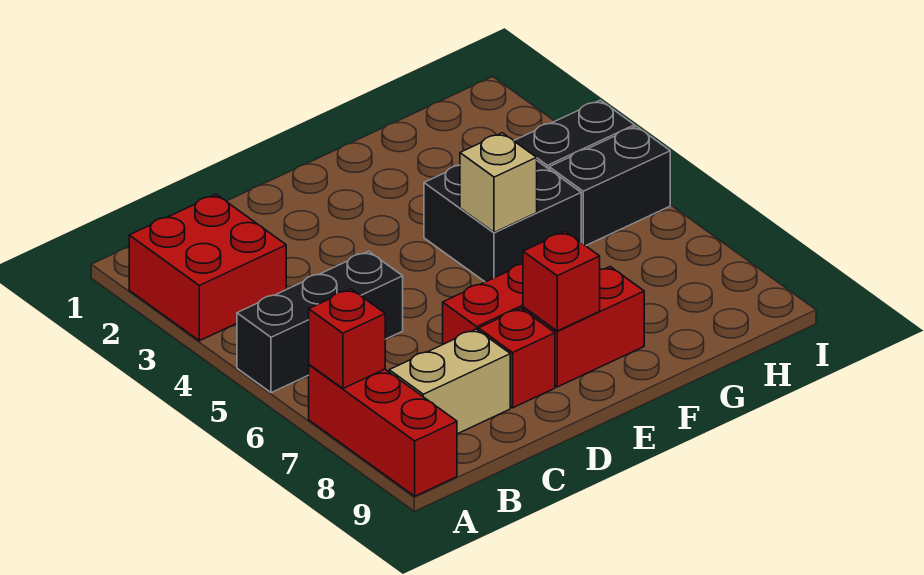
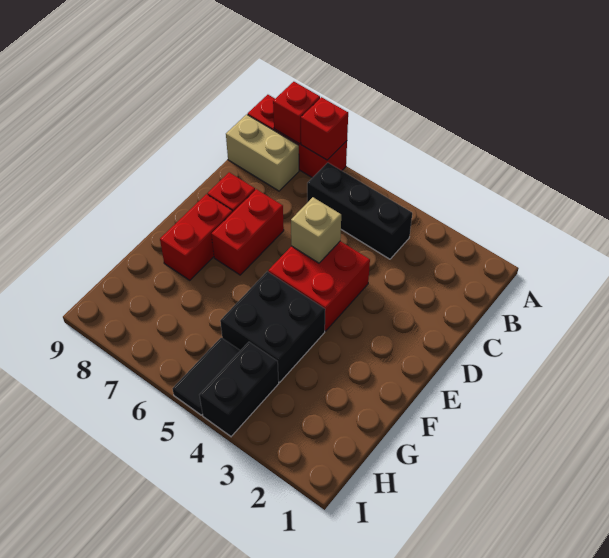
red brick A2:B3 level 1 -> red brick D4:E5 level 1
black brick A5:C5 level 1 -> black brick B4:B6 level 1
tan brick B8:C8 level 1 -> tan brick B8:B9 level 1
red brick E8 level 2 -> red brick A8 level 2
tan brick F5 level 2 -> tan brick D5 level 2
black brick H5:I5 level 1 -> black tile H5:I5 level 1

